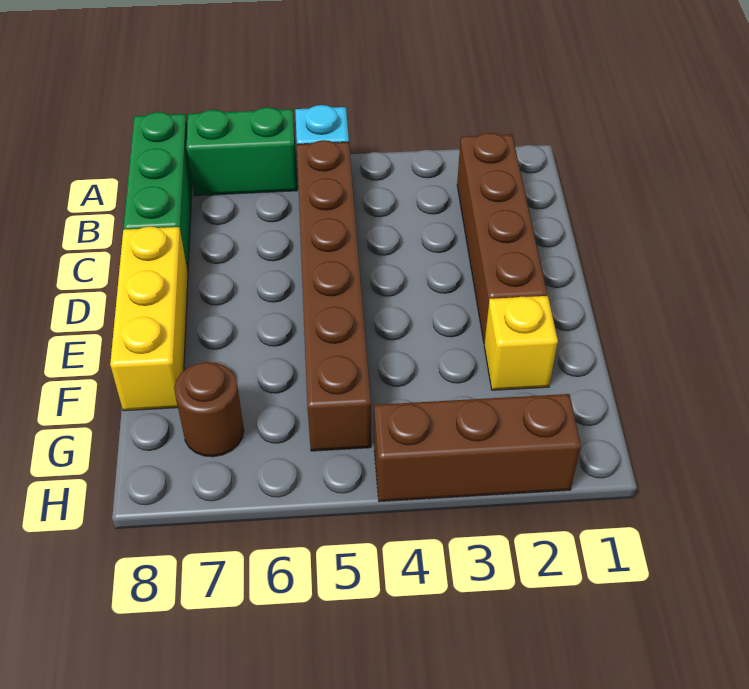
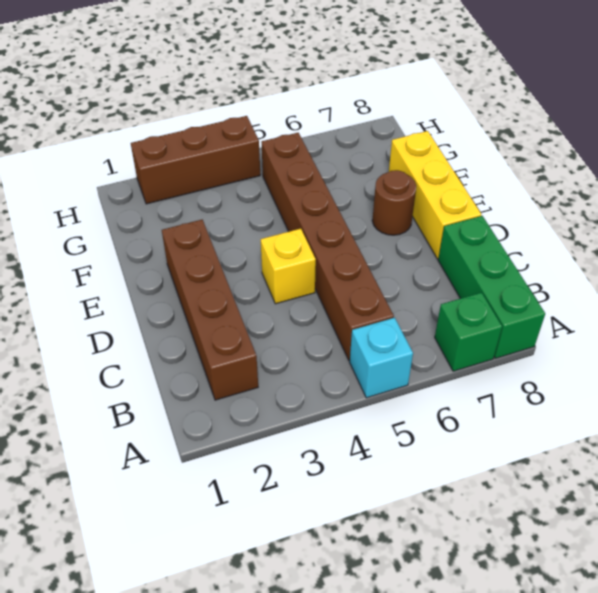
green brick A6:A7 level 1 -> green brick A7 level 1
yellow brick F2 level 1 -> yellow brick D4 level 1
brown round brick G7 level 1 -> brown round brick E7 level 1

